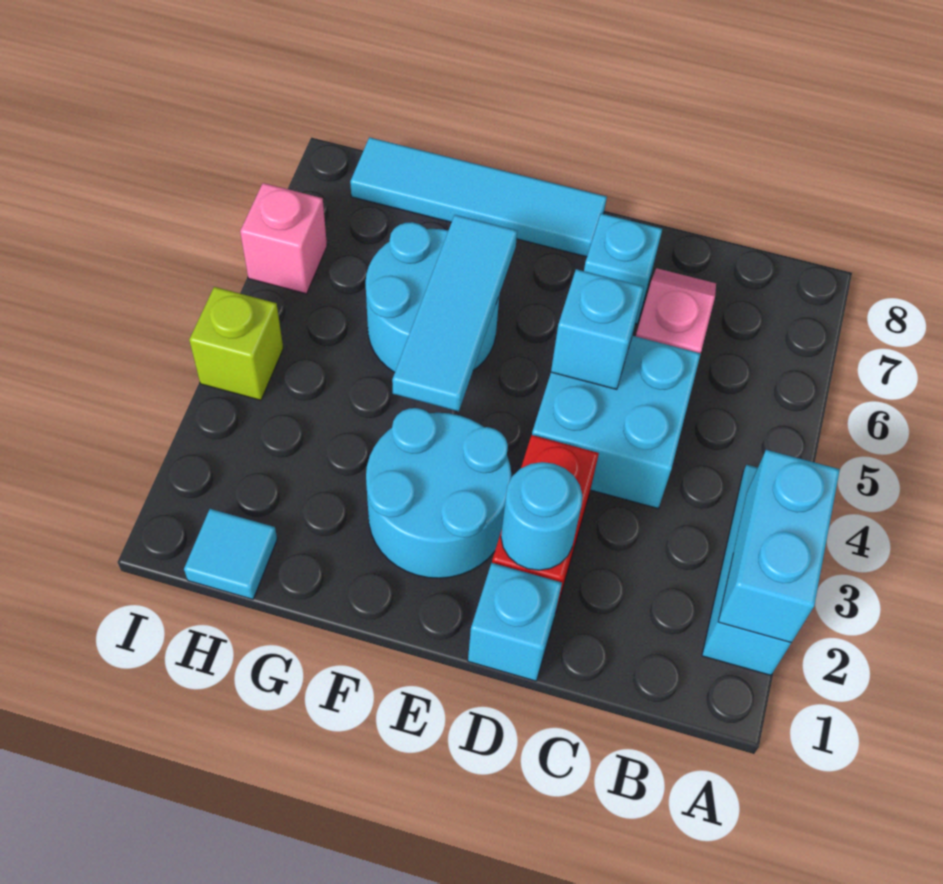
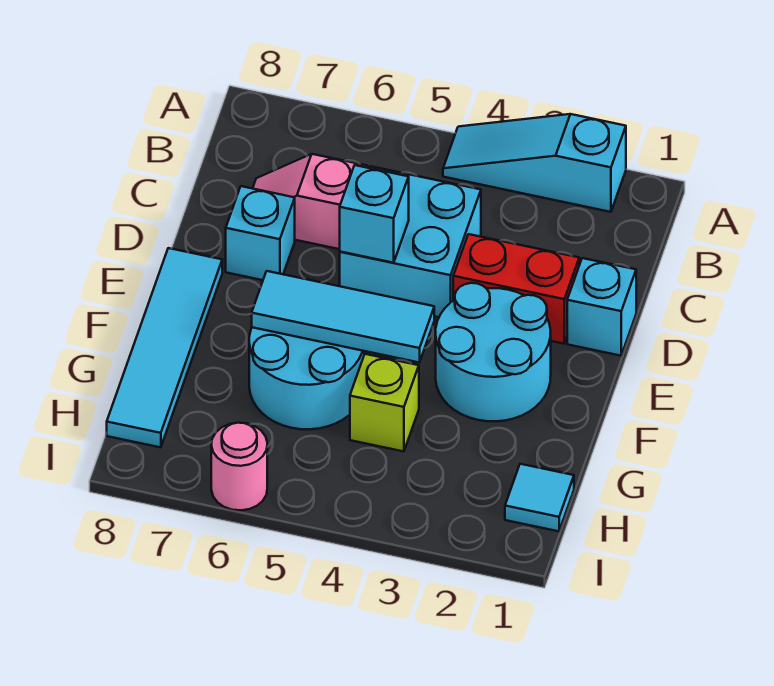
cyan brick A2:A3 level 2 -> none
cyan round brick D2 level 2 -> none
lime brick I4 level 1 -> lime brick G4 level 1
pink brick I6 level 1 -> pink round brick I6 level 1

